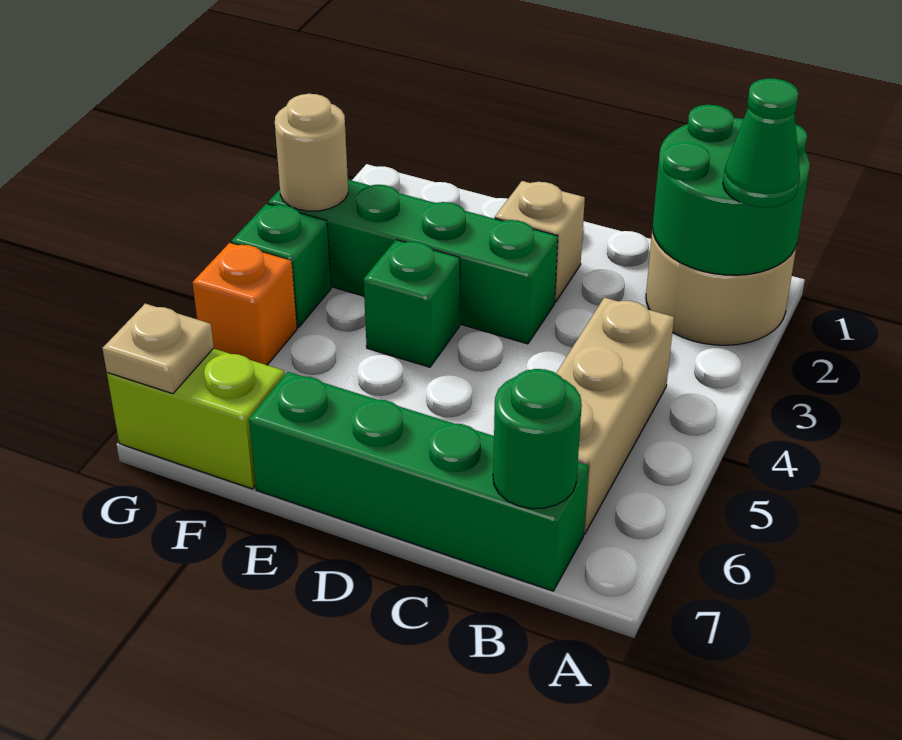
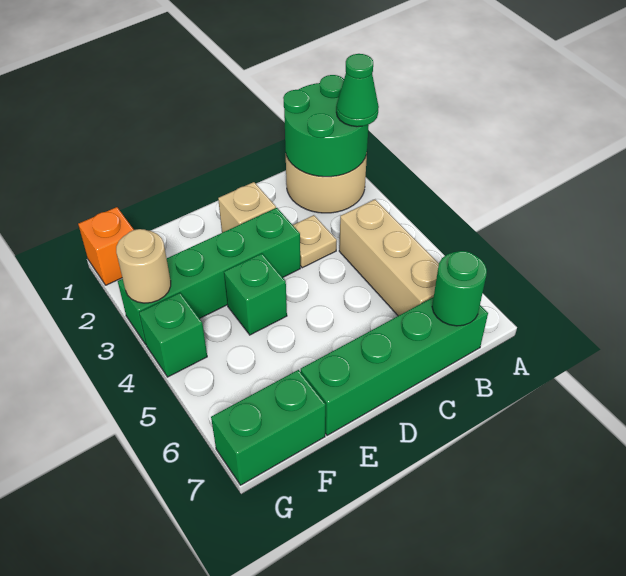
lime brick F7:G7 level 1 -> green brick F7:G7 level 1
orange brick G5 level 1 -> orange brick G1 level 1
tan plate G7 level 2 -> tan plate C3 level 1

